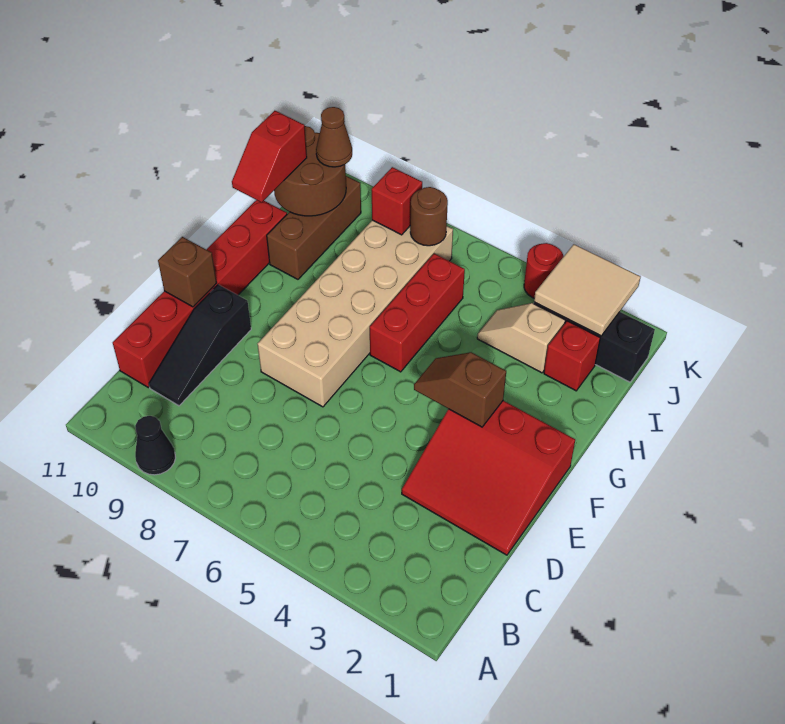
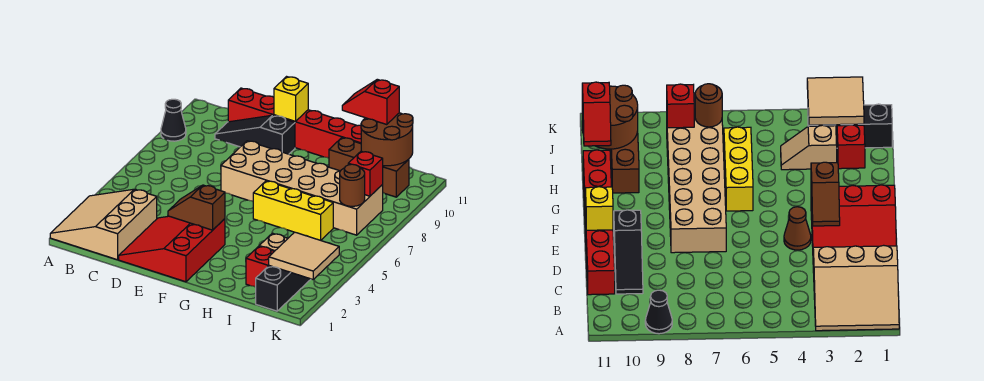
none -> tan slope A1:C3 level 1 top C
brown brick E11 level 2 -> yellow brick E11 level 2
brown slope F3:F4 level 2 top 3 -> brown slope E3:F3 level 2 top F
red brick G6:I6 level 1 -> yellow brick G6:I6 level 1
brown cone J10 level 3 -> brown cone E4 level 1
red round brick K4 level 1 -> none

